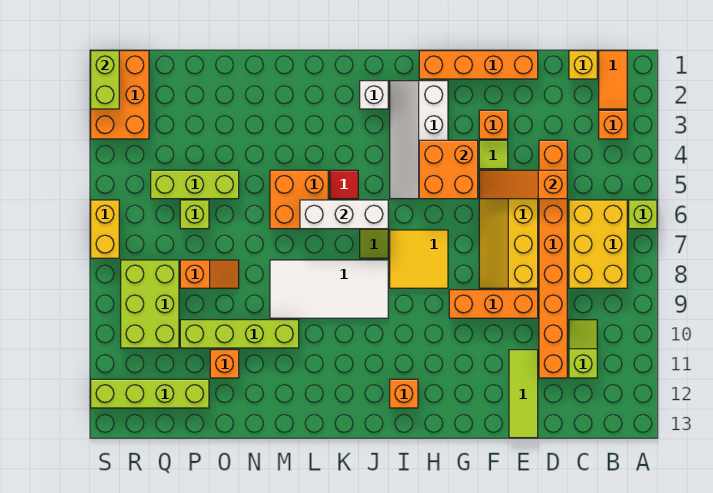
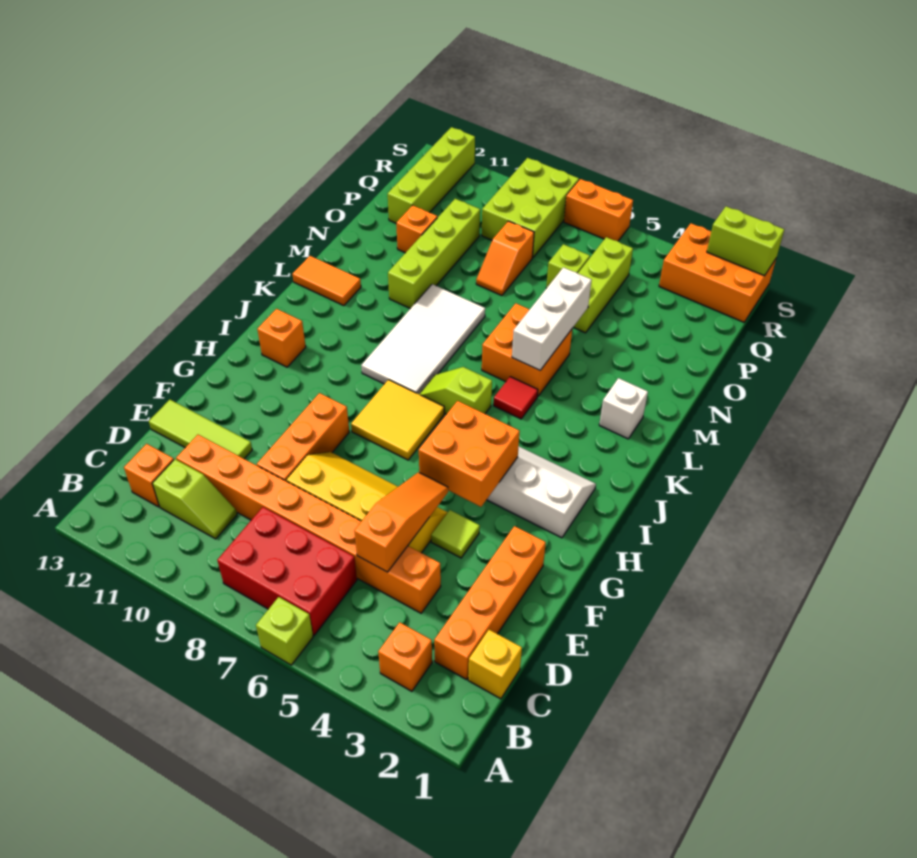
orange tile B1:B2 level 1 -> orange tile L12:L13 level 1
yellow brick B6:C8 level 1 -> red brick B6:C8 level 1
orange brick E1:H1 level 1 -> orange brick C2:F2 level 1
orange brick F3 level 1 -> orange brick C12 level 1
white brick J2 level 1 -> white brick L2 level 1
white brick J6:L6 level 2 -> white brick L5:N5 level 2
lime brick Q8:R10 level 1 -> lime brick Q8:S9 level 1
yellow brick S6:S7 level 1 -> orange brick S6:S7 level 1

